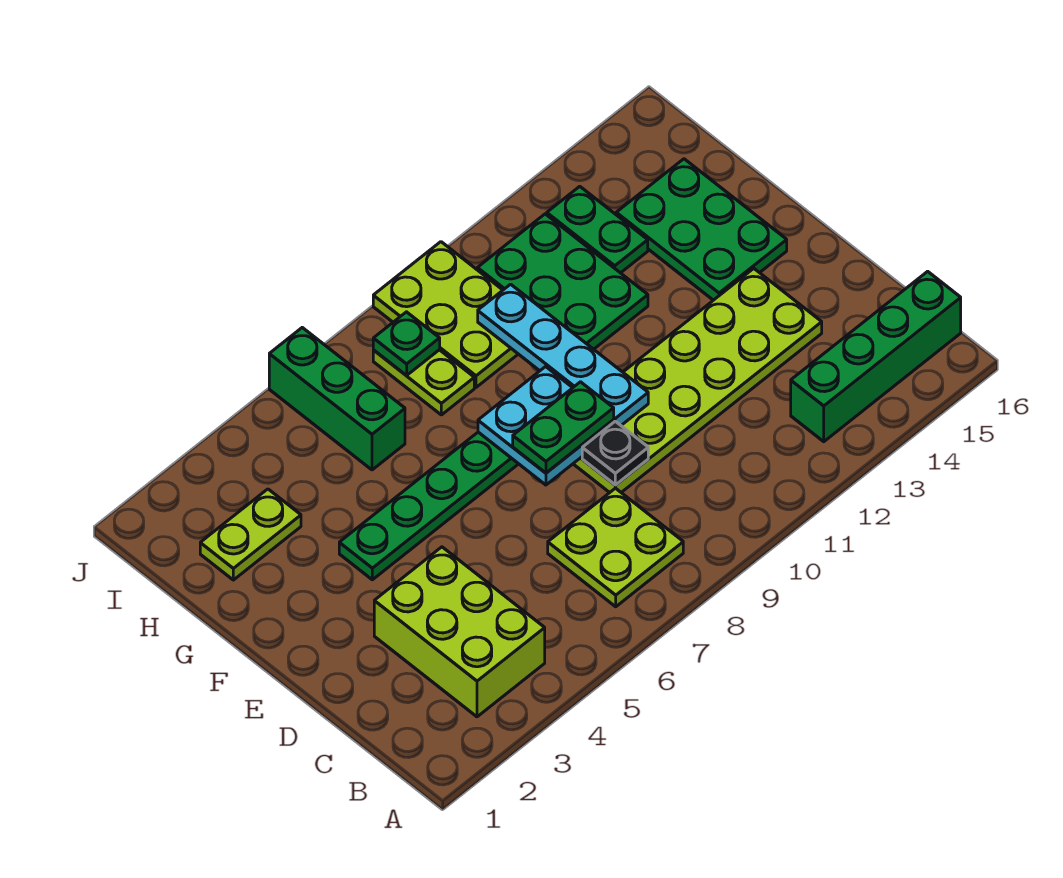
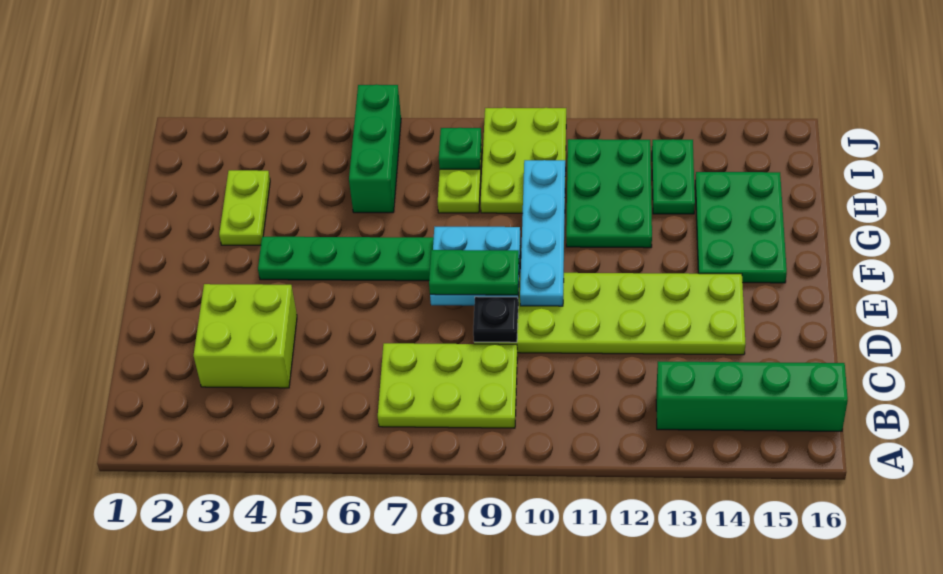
lime brick B3:D4 level 1 -> lime brick C3:D4 level 1
lime plate B7:C8 level 1 -> lime plate B7:C9 level 1
lime plate H2:H3 level 1 -> lime plate G3:H3 level 1

